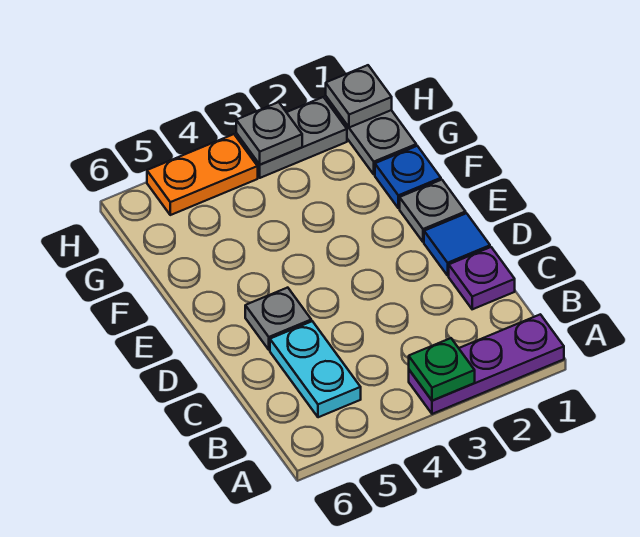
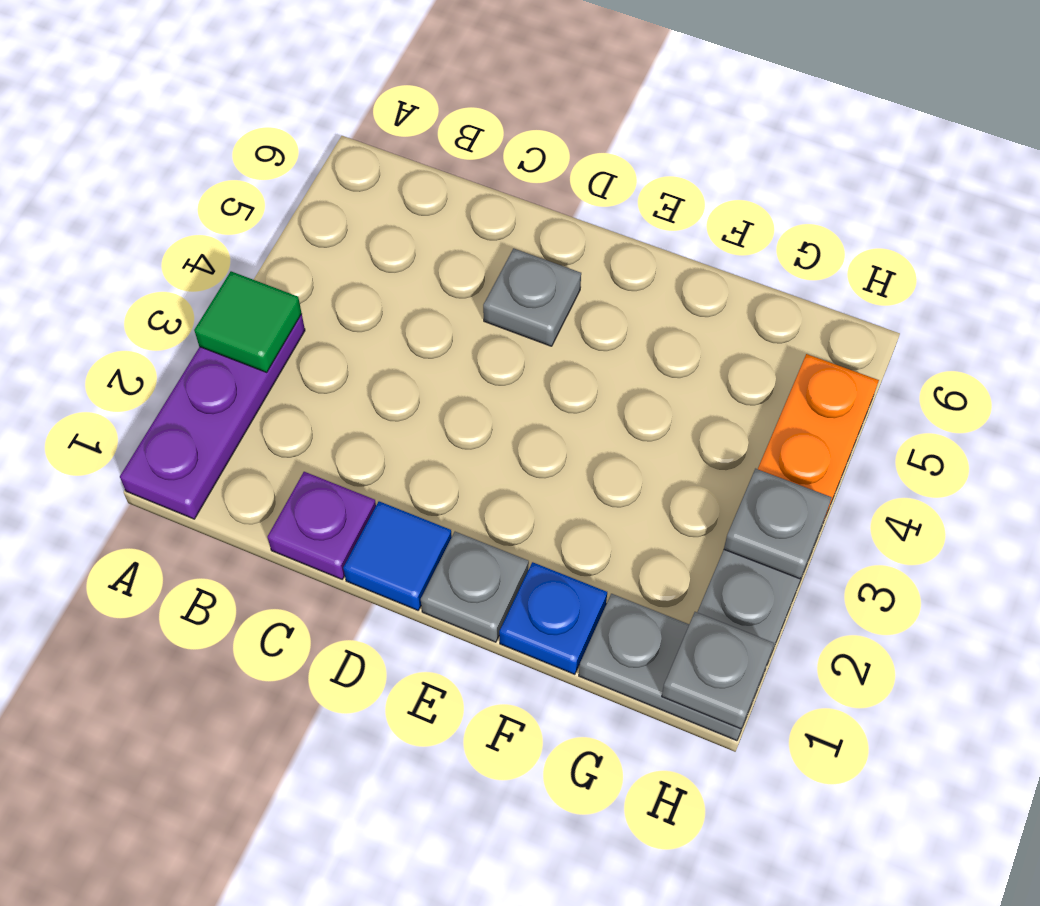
green plate A3 level 2 -> green tile A3 level 2
cyan plate B5:C5 level 1 -> none

